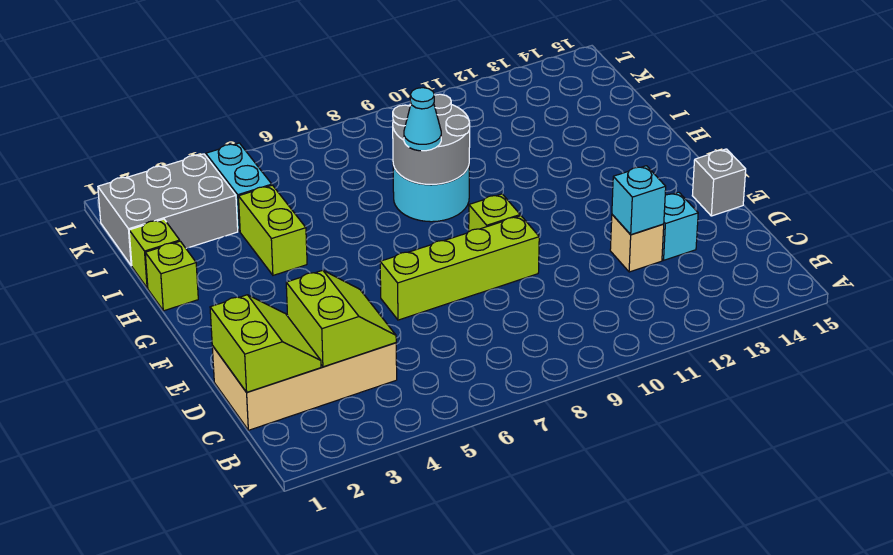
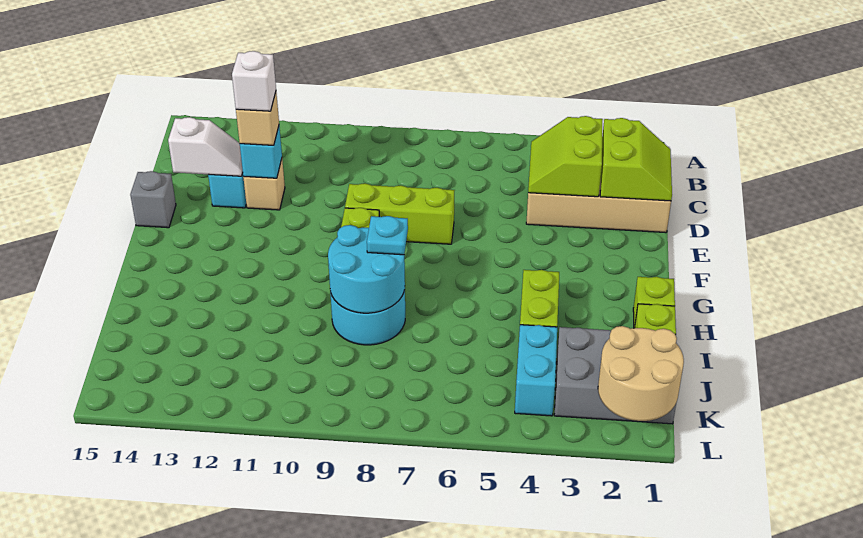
lime slope C1:D2 level 2 top 1 -> lime slope C1:D2 level 2 top 2
none -> tan brick D12 level 3
none -> white brick D12 level 4
none -> white slope D13:D14 level 2 top 14
lime brick E6:E9 level 1 -> lime brick E7:E9 level 1
grey round brick H8:I9 level 2 -> cyan round brick H8:I9 level 2
cyan cone H8 level 3 -> cyan plate H8 level 3
none -> tan round brick K1:L2 level 2

